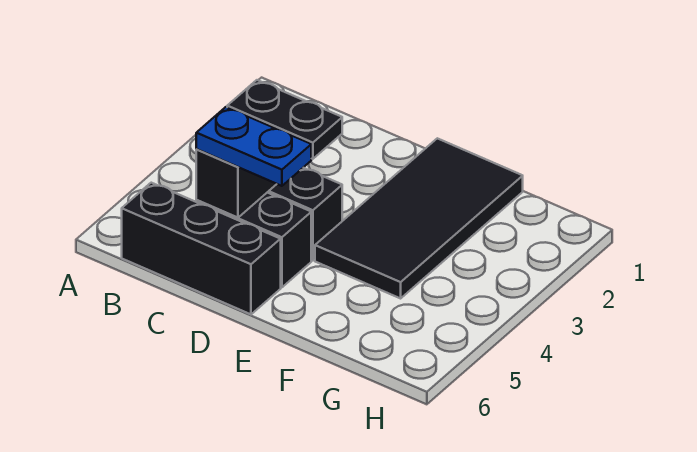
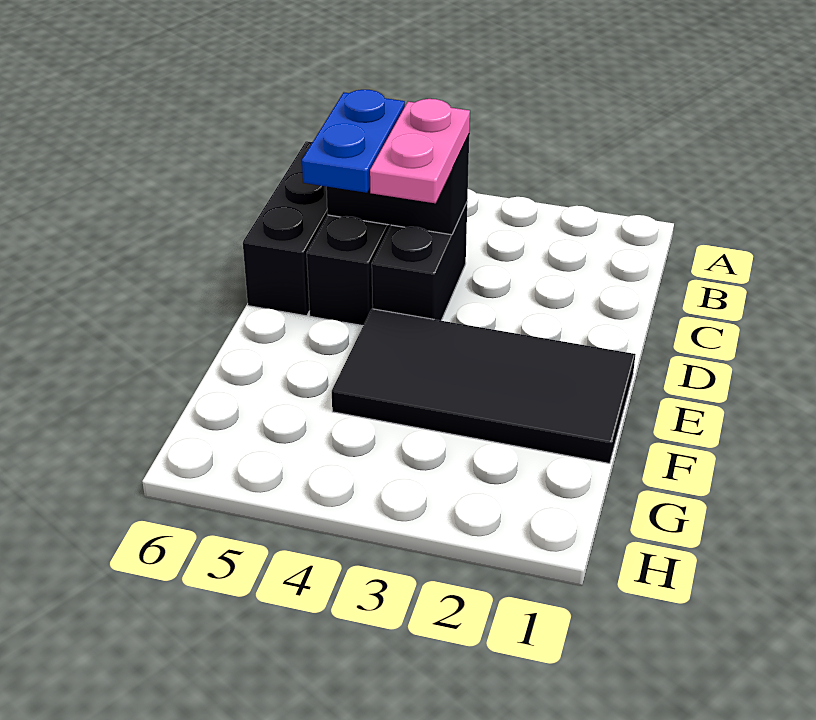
black plate C4:D4 level 3 -> pink plate C4:D4 level 3

